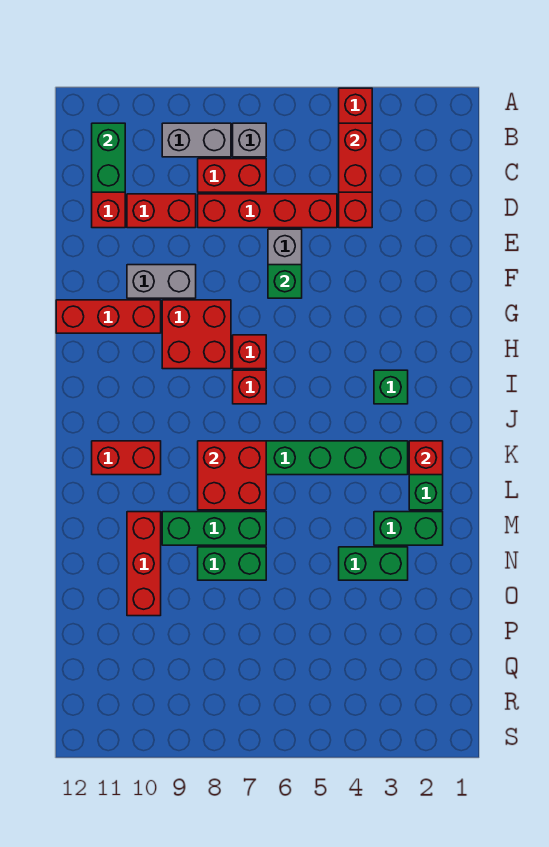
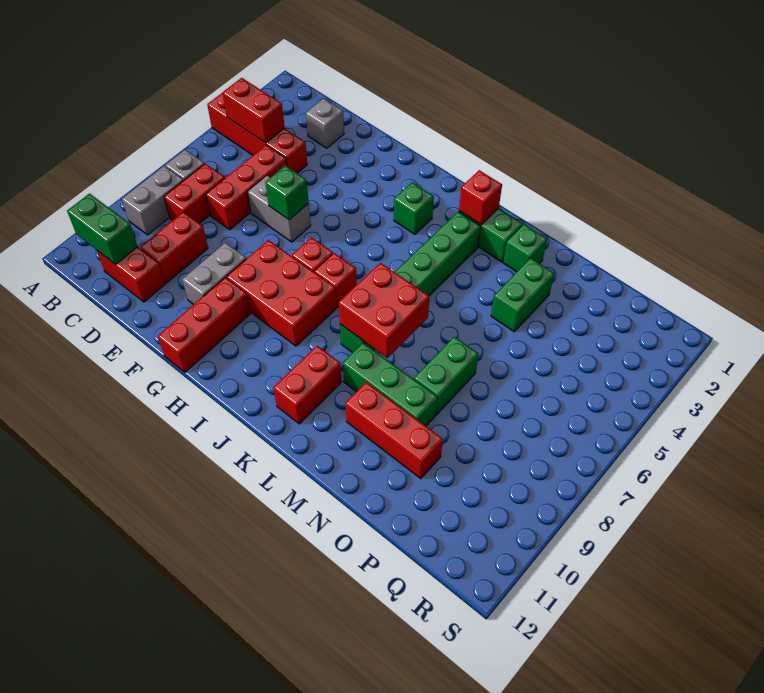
none -> grey brick D2 level 1
red brick D5:D8 level 1 -> red brick D5:D7 level 1
red brick G8:H9 level 1 -> red brick G8:I9 level 1
green brick M2:M3 level 1 -> green brick M2 level 1
green brick M7:M9 level 1 -> green brick L9:N9 level 1

